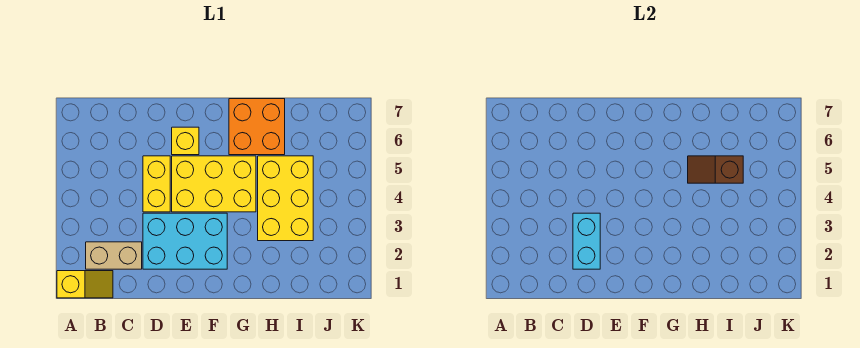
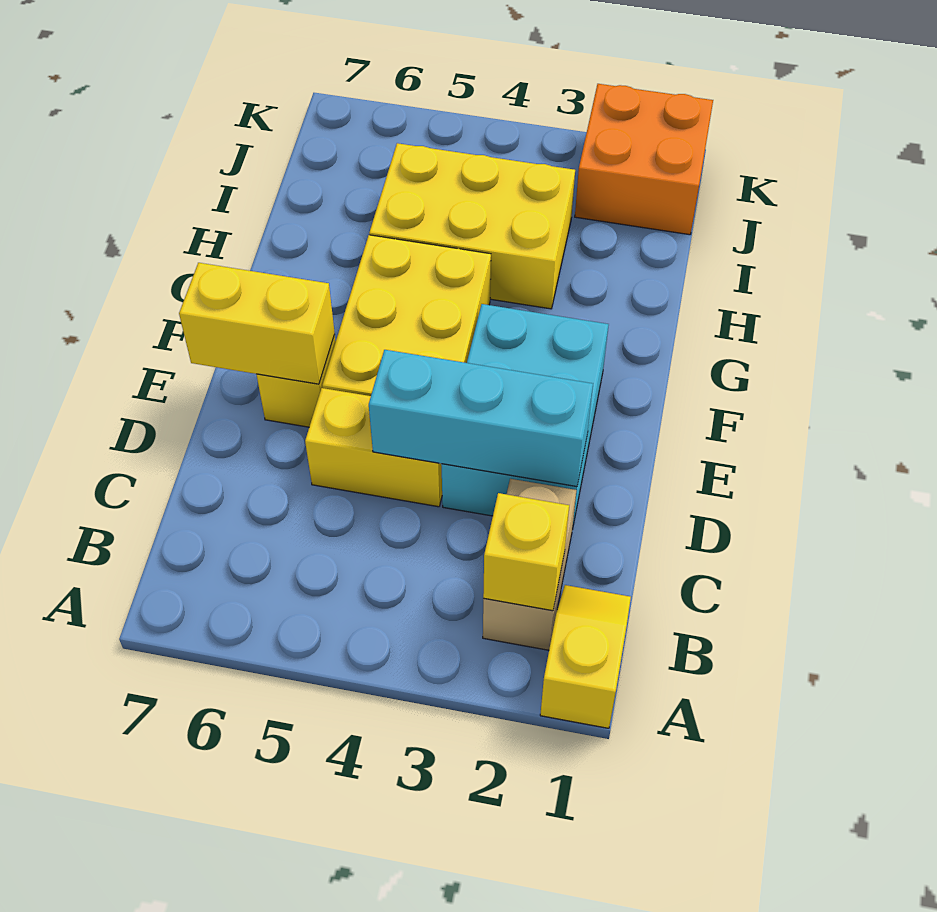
none -> yellow brick B2 level 2
cyan brick D2:D3 level 2 -> cyan brick D2:D4 level 2
none -> yellow brick E6:E7 level 2
orange brick G6:H7 level 1 -> orange brick J1:K2 level 1
brown slope H5:I5 level 2 top I -> none

